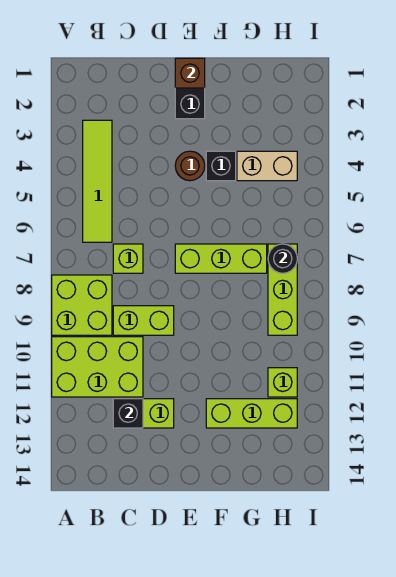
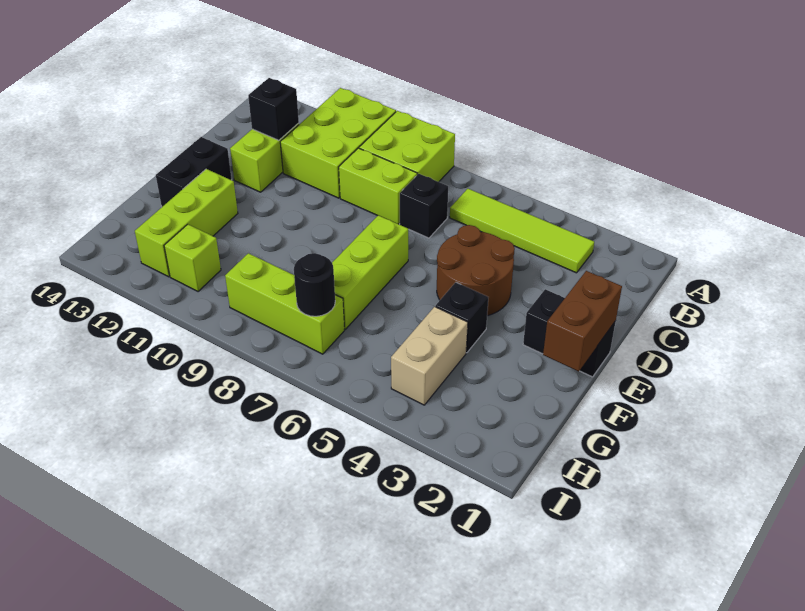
lime brick C7 level 1 -> black brick C7 level 1
lime brick C9:D9 level 1 -> lime brick C8:C9 level 1
brown brick E1 level 2 -> brown brick E1:F1 level 2
brown round brick E4 level 1 -> brown round brick D4:E5 level 1
none -> black brick E13:F13 level 1

